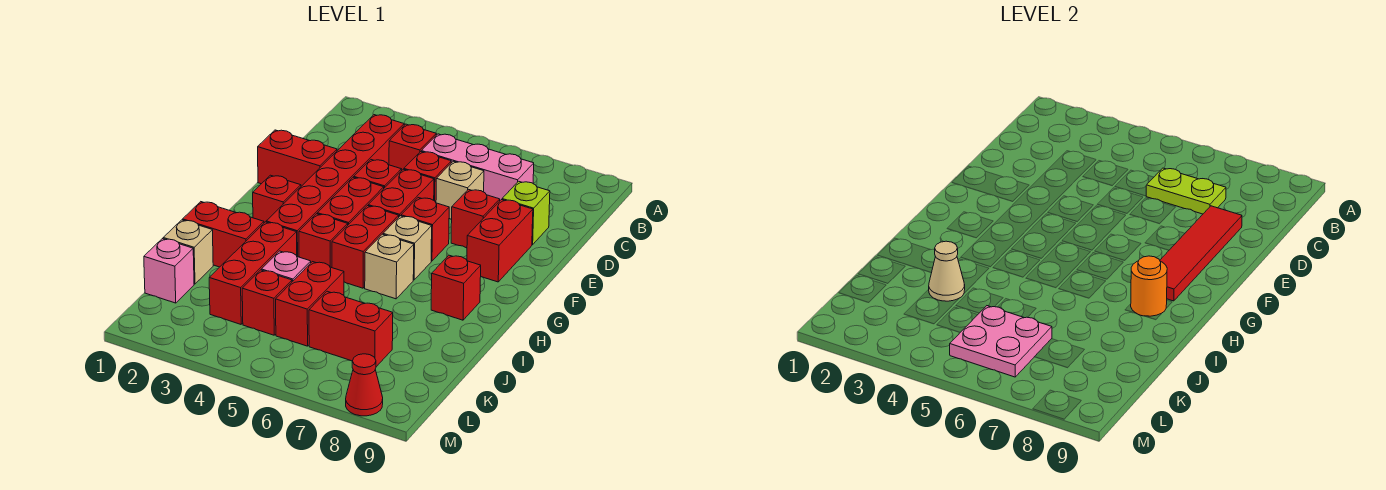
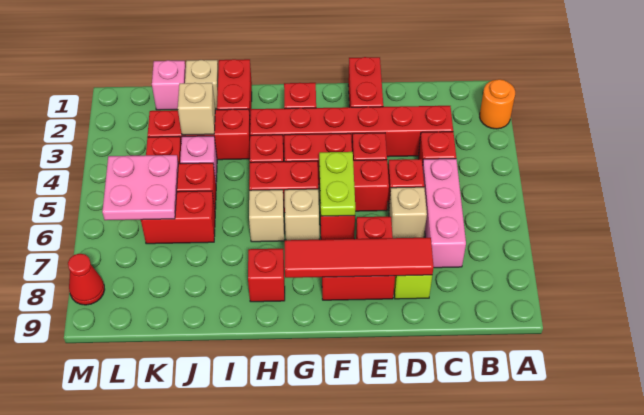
lime plate C6:C7 level 2 -> lime plate F5:F6 level 2
orange round brick H8 level 2 -> orange round brick A2 level 1
tan cone J3 level 2 -> tan brick J3 level 2
red brick K6:K7 level 1 -> red brick J6:K6 level 1

